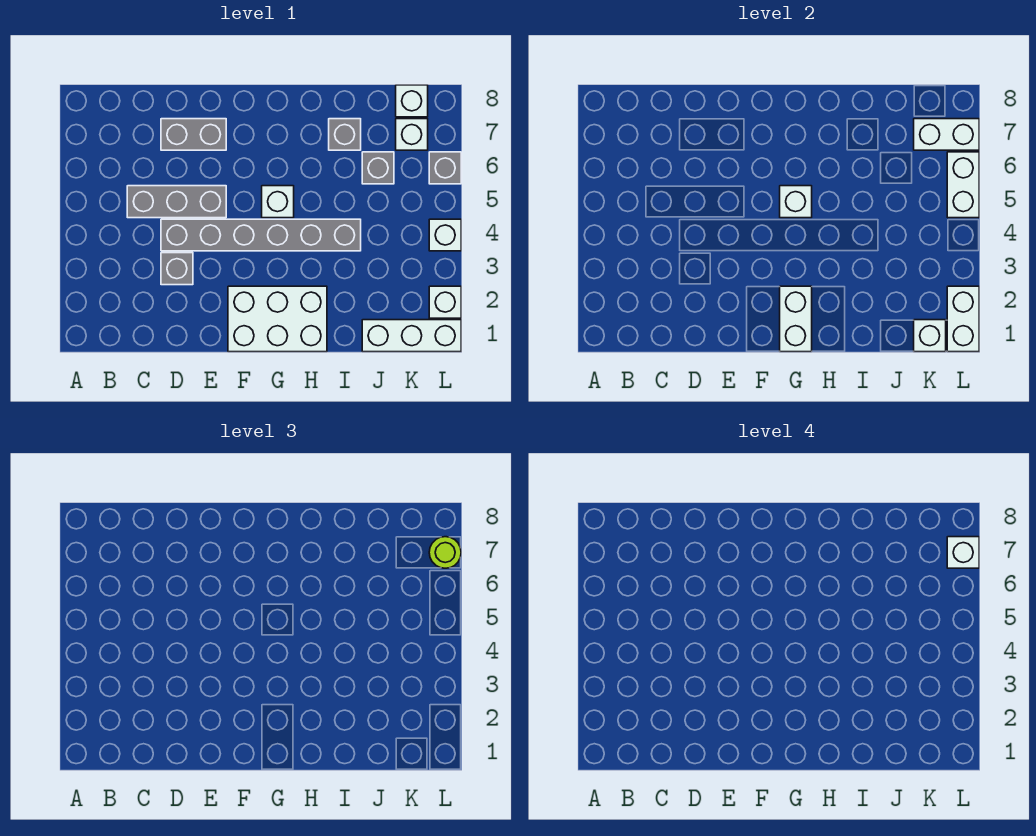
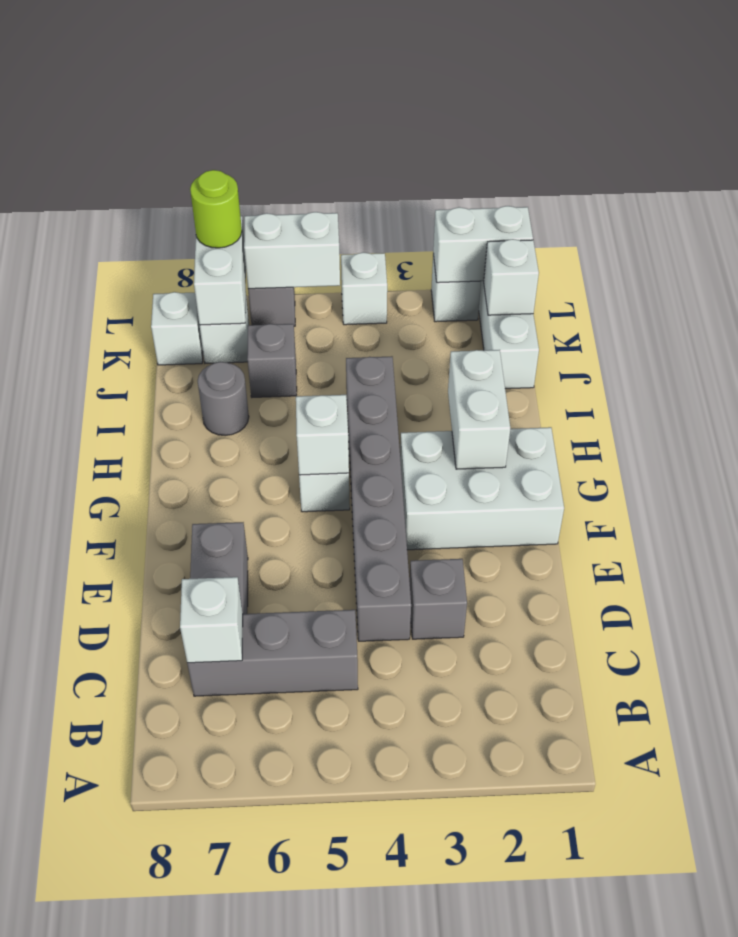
grey brick C5:E5 level 1 -> grey brick C5:C7 level 1
white brick F1:H2 level 1 -> white brick F1:G3 level 1
white brick G1:G2 level 2 -> white brick G2:H2 level 2
grey brick I7 level 1 -> grey round brick I7 level 1
white brick L7 level 4 -> white brick C7 level 2

